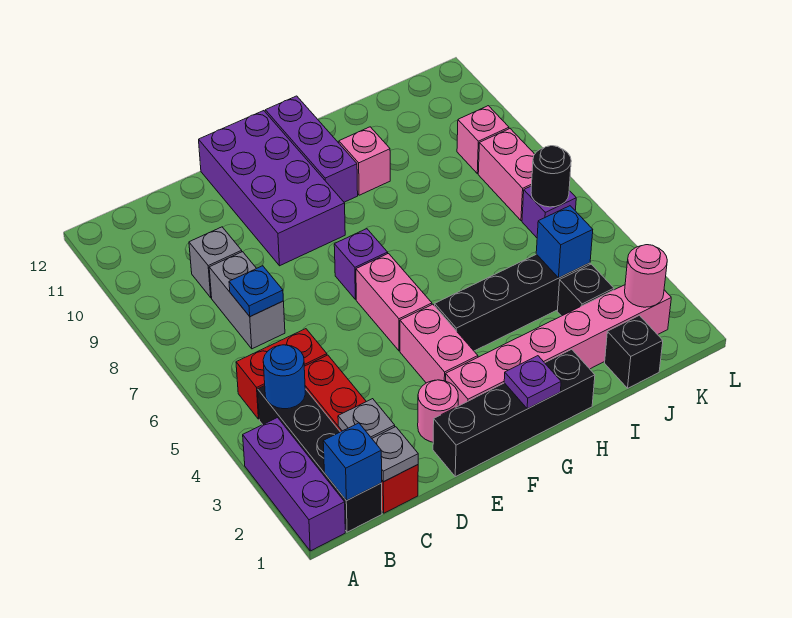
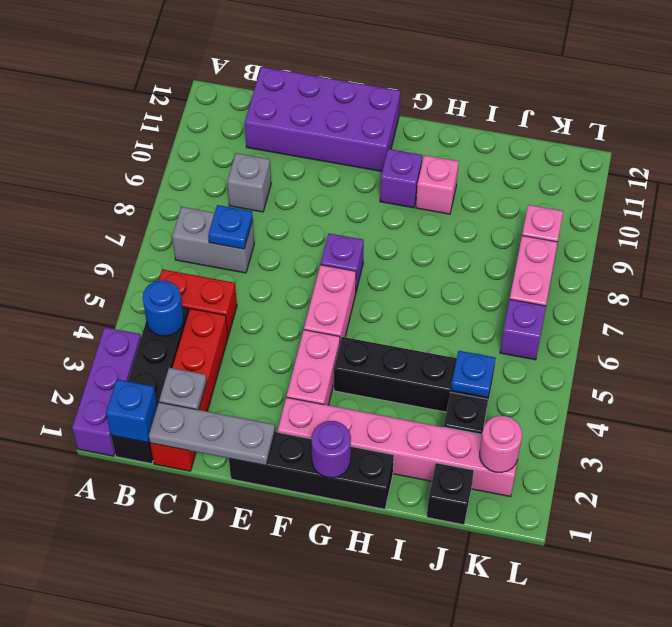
grey plate C1 level 2 -> grey plate C1:E1 level 2
grey brick C7:C8 level 1 -> grey brick B7:C7 level 1
pink round brick E2 level 1 -> none
purple brick E9:F12 level 1 -> purple brick C11:F12 level 1
purple plate G1 level 2 -> purple round brick G1 level 2
purple brick G10:G12 level 1 -> purple brick G10 level 1
blue brick J4 level 2 -> blue plate J4 level 2
black round brick K6 level 2 -> none

